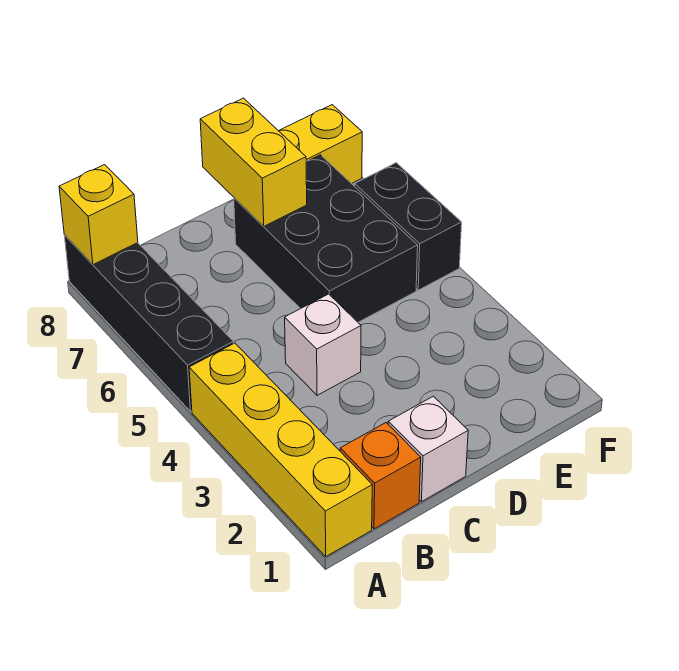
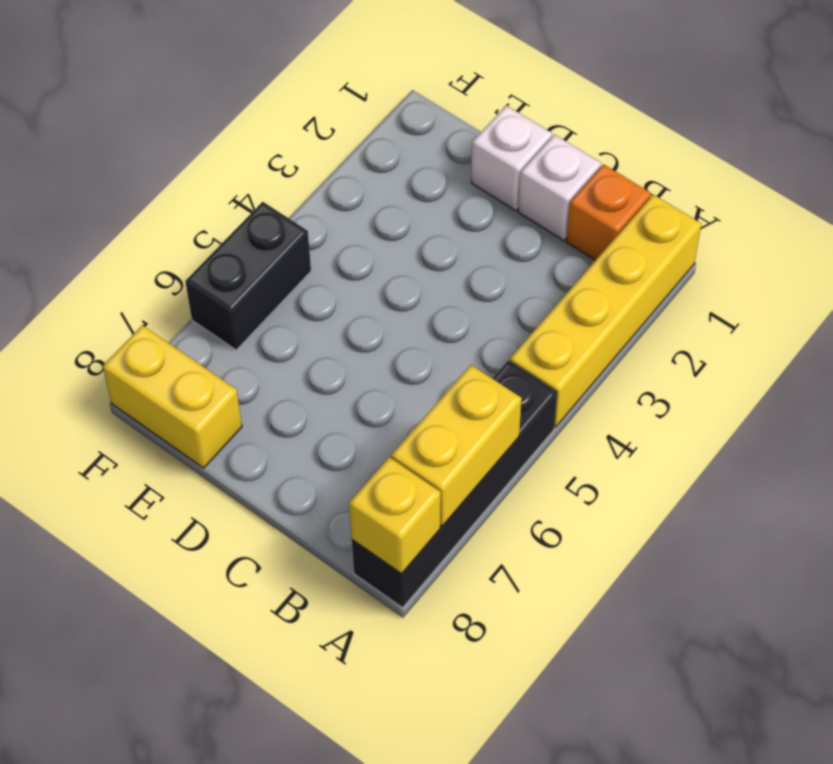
white brick C4 level 1 -> white brick D1 level 1
black brick D5:E7 level 1 -> none
yellow brick D7:D8 level 2 -> yellow brick A6:A7 level 2

